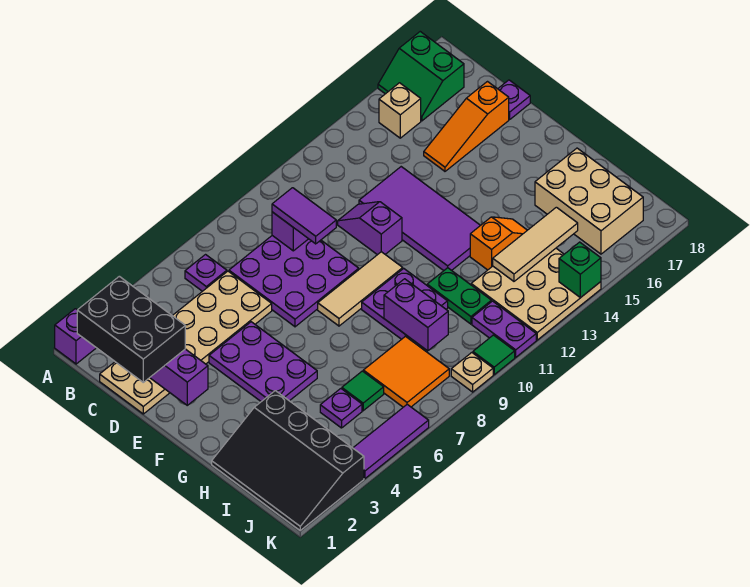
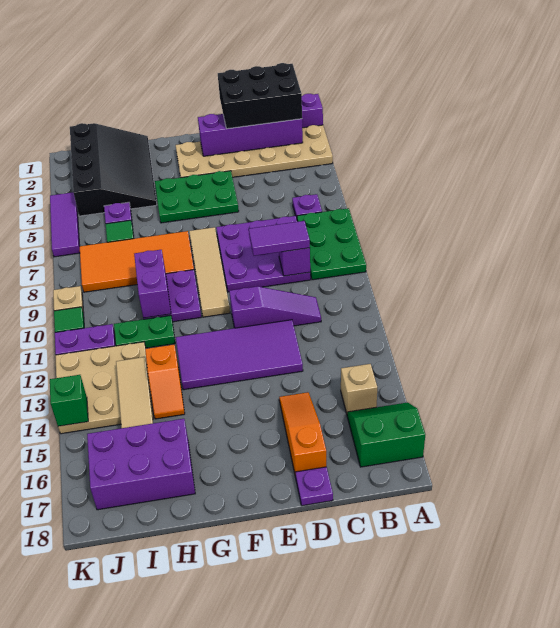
none -> green plate A7:B9 level 1
tan plate C1:D6 level 1 -> tan plate A2:F3 level 1
purple slope D11:E11 level 1 top E -> purple slope C11:E11 level 1 top E
purple plate E4:G5 level 1 -> green plate E4:G5 level 1
tan tile F8:F10 level 1 -> tan tile F7:F10 level 1
black slope H1:K3 level 1 top 3 -> black slope H1:J4 level 1 top J
purple brick H9:I9 level 2 -> purple brick H9:H10 level 2
tan brick H16:J17 level 1 -> purple brick H16:J17 level 1
orange tile I7:J8 level 1 -> orange tile G7:J8 level 1

